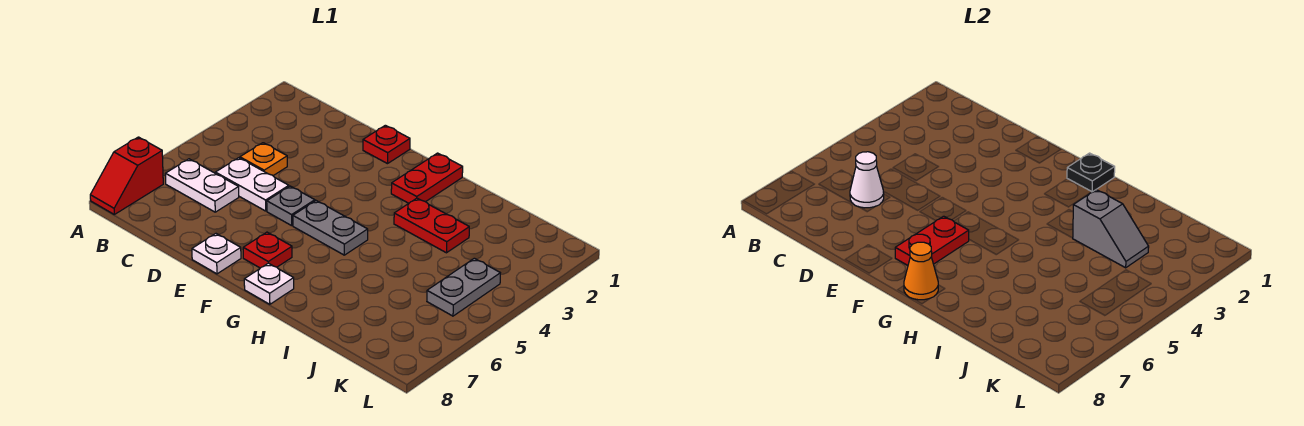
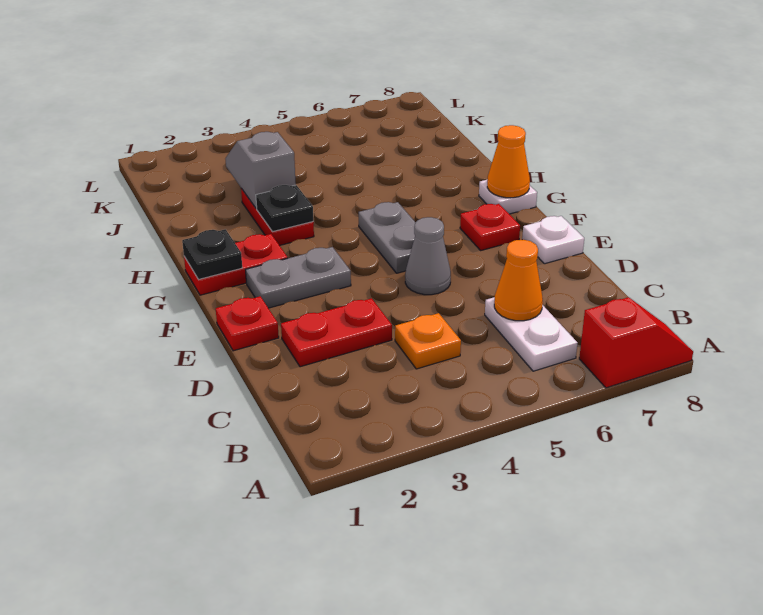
white plate C5:D5 level 1 -> none
white cone C6 level 2 -> orange cone C6 level 2
grey plate E5 level 1 -> grey cone E5 level 1
red plate F6:F7 level 2 -> red plate D2:D3 level 1
none -> black plate H3 level 2
grey plate K4:K5 level 1 -> grey plate F2:F3 level 1

